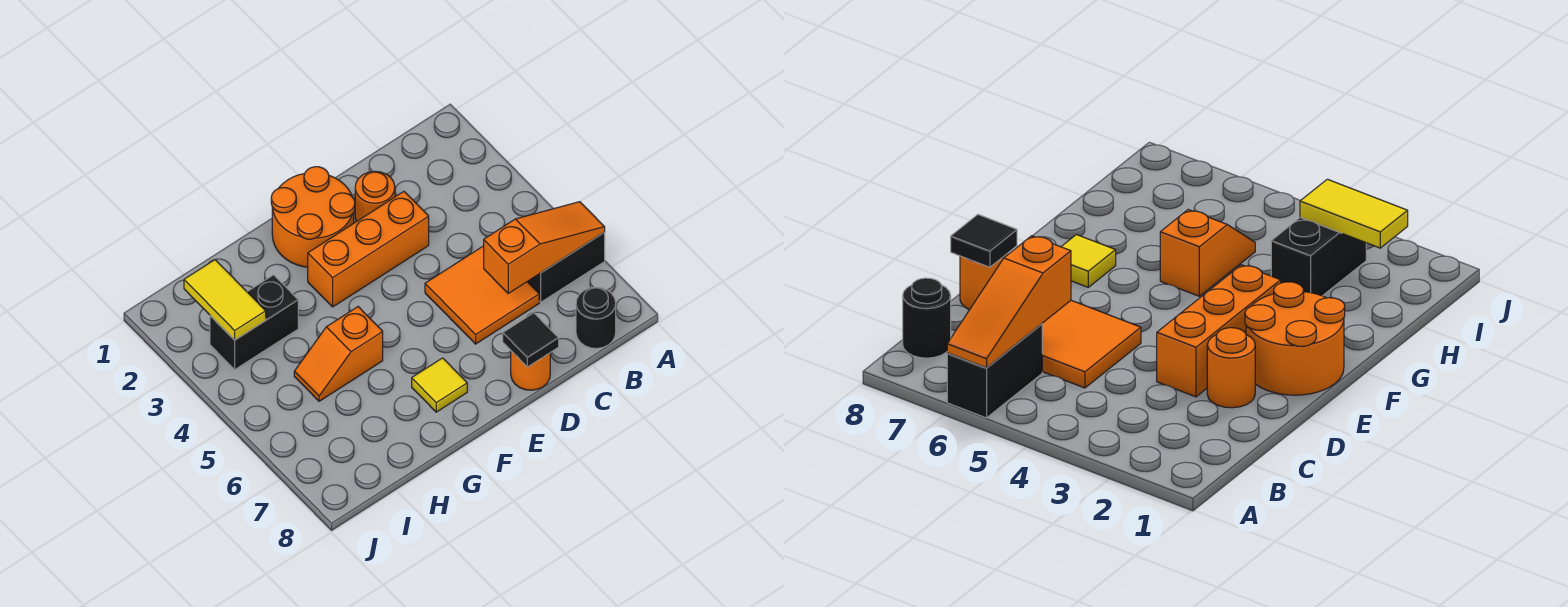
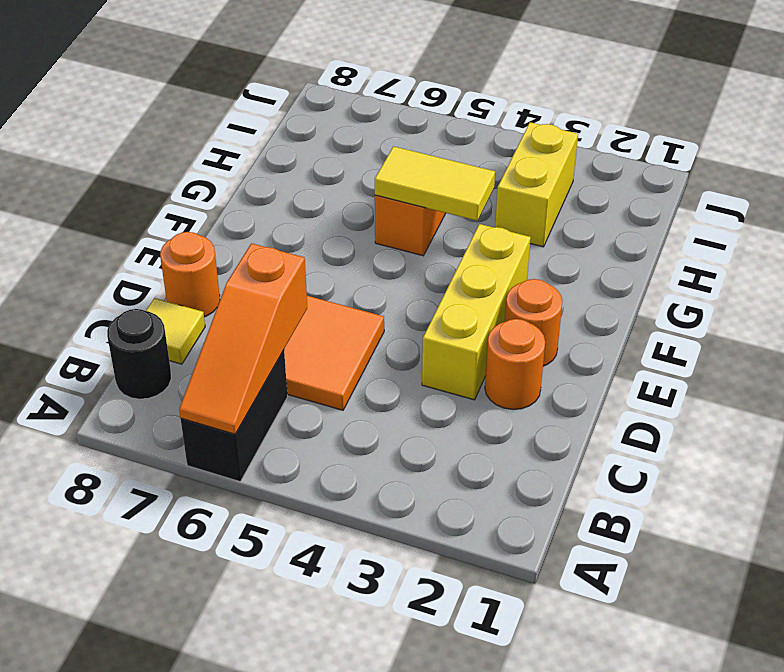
orange brick D3:F3 level 1 -> yellow brick D3:F3 level 1
black tile D8 level 2 -> none
orange round brick E1:F2 level 1 -> orange round brick E2 level 1
yellow tile F7 level 1 -> yellow tile C8 level 1
black brick H3:I3 level 1 -> yellow brick H3:I3 level 1
yellow tile I2:I3 level 2 -> yellow tile G4:G5 level 2

